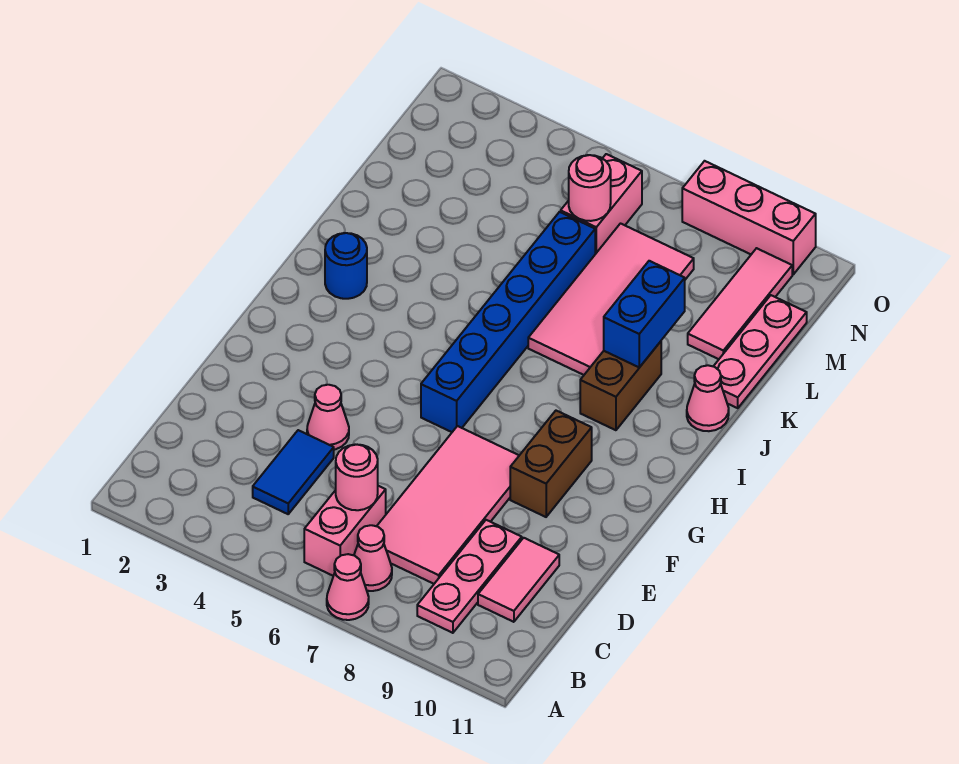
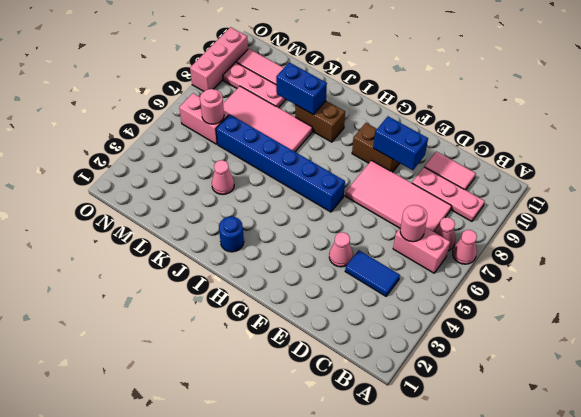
none -> blue brick E9:F9 level 2
pink cone J11 level 1 -> pink cone K4 level 1
pink plate K11:M11 level 1 -> pink plate L9:N9 level 1

